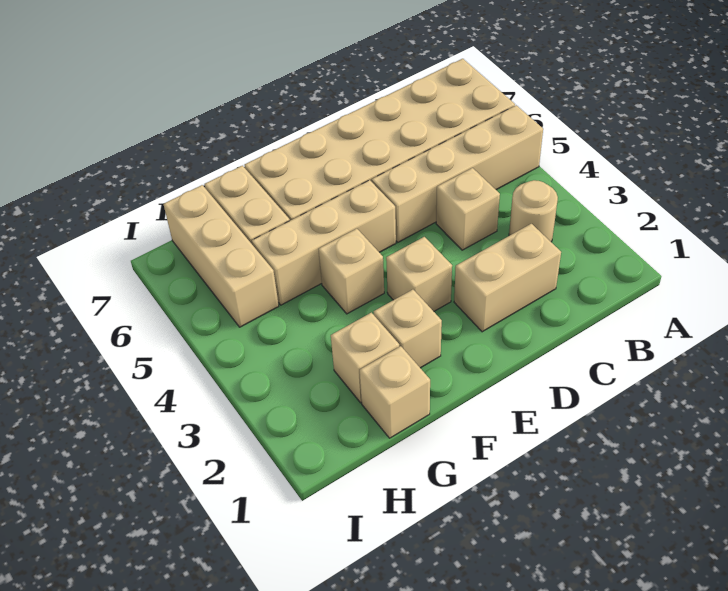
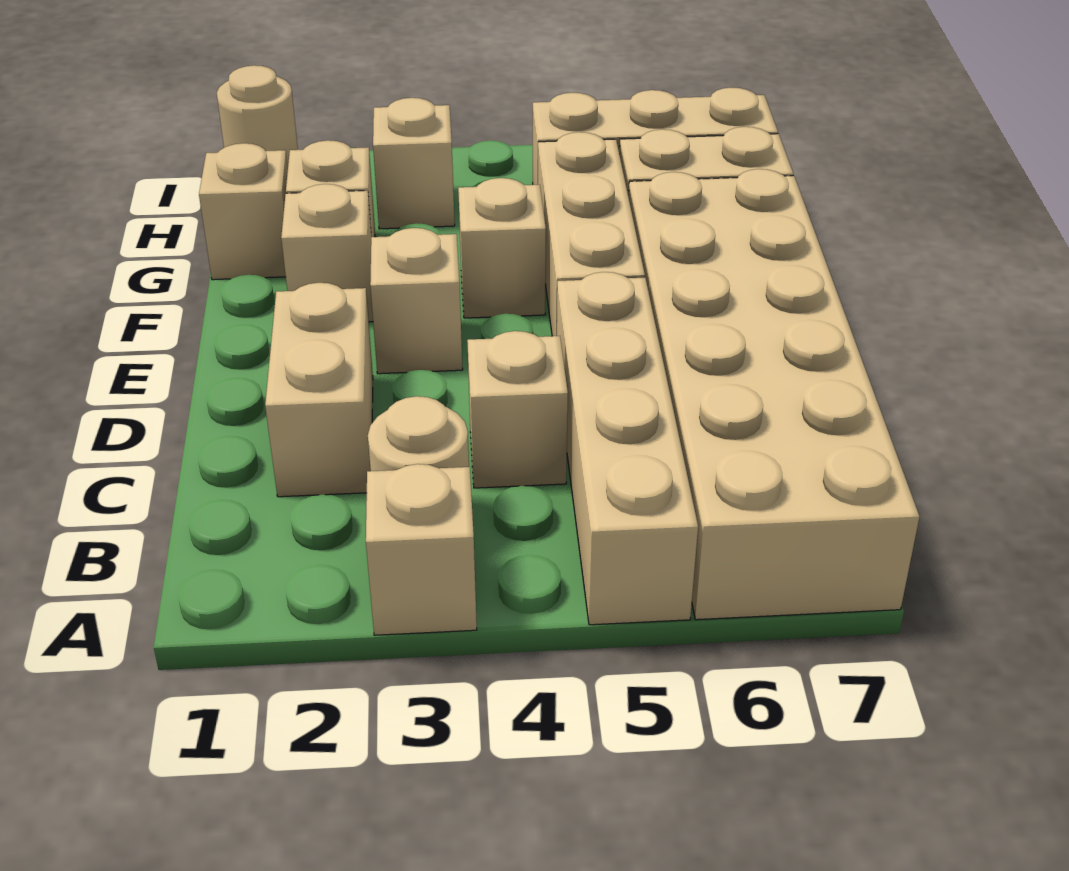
none -> tan brick A3 level 1
none -> tan brick H3 level 1
none -> tan round brick I1 level 1

